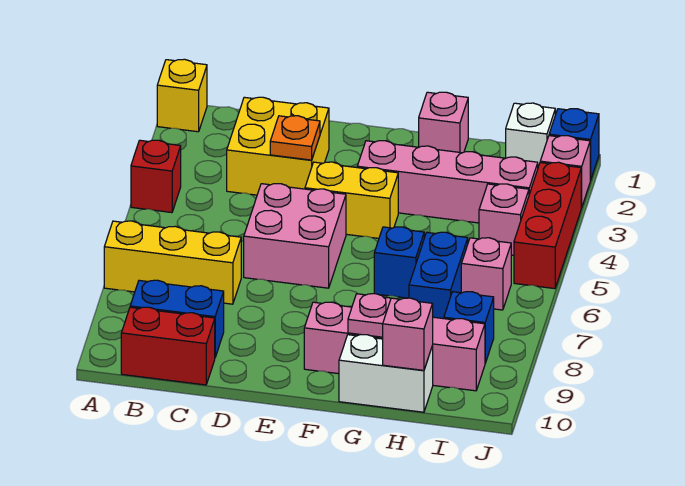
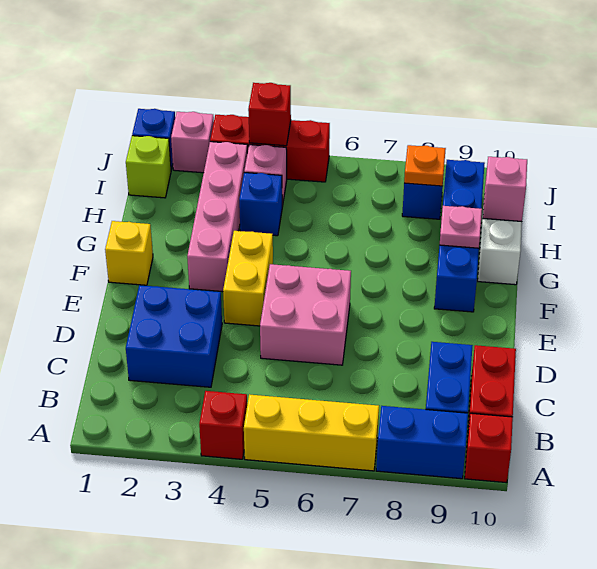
yellow brick A1 level 1 -> yellow brick F1 level 1
yellow brick A7:C7 level 1 -> yellow brick A5:A7 level 1
none -> red brick A10 level 1
yellow brick C2:D3 level 1 -> blue brick C2:D3 level 1
orange plate D3 level 2 -> orange plate I8 level 2
pink brick F9:I9 level 1 -> blue brick F9:I9 level 1
pink brick G1 level 1 -> none
blue brick G6 level 1 -> blue brick H4 level 1
blue brick H6:H7 level 1 -> blue brick A8:A9 level 1
white brick I1 level 1 -> lime brick I1 level 1
pink brick I6 level 1 -> none
none -> red brick J4 level 2

